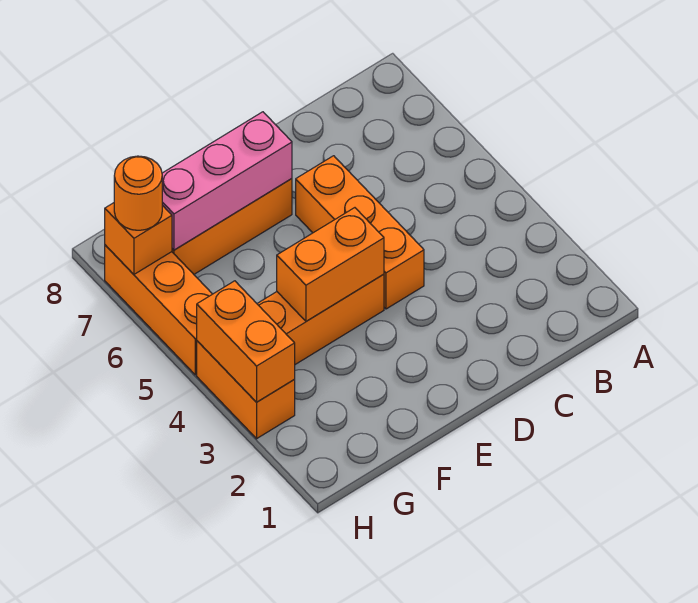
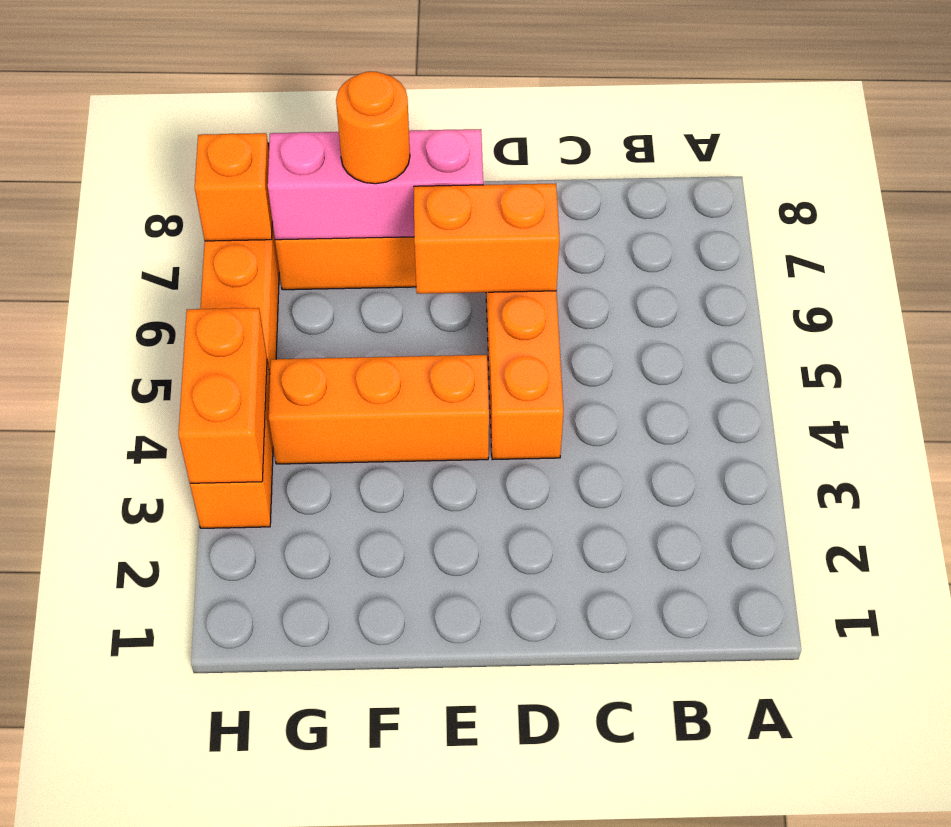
orange brick E4:F4 level 2 -> orange brick D6:E6 level 2
orange round brick H7 level 3 -> orange round brick F7 level 3

